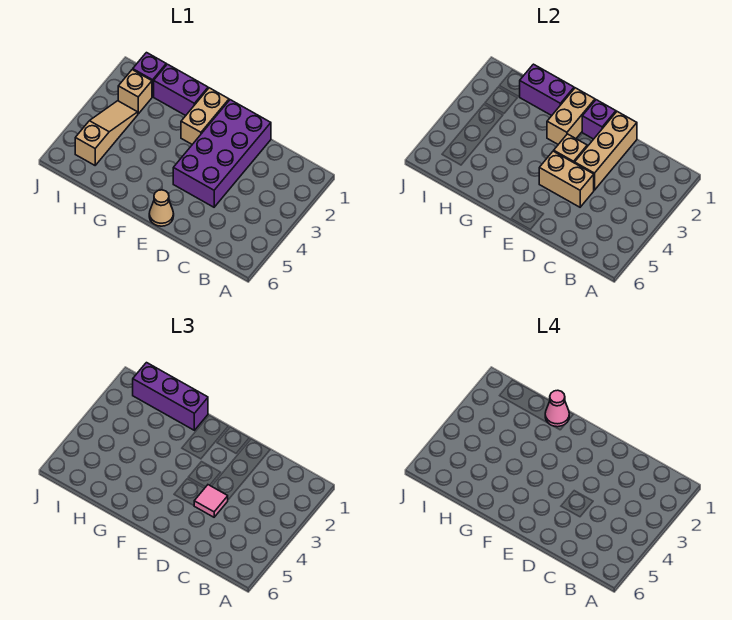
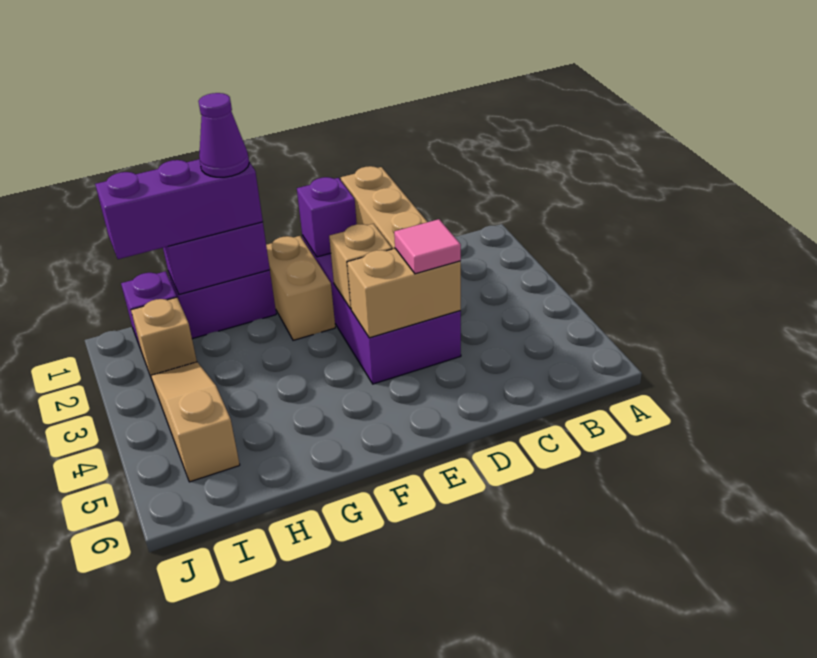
tan cone E6 level 1 -> none
tan brick F1:F2 level 2 -> none
pink cone G1 level 4 -> purple cone G1 level 4

